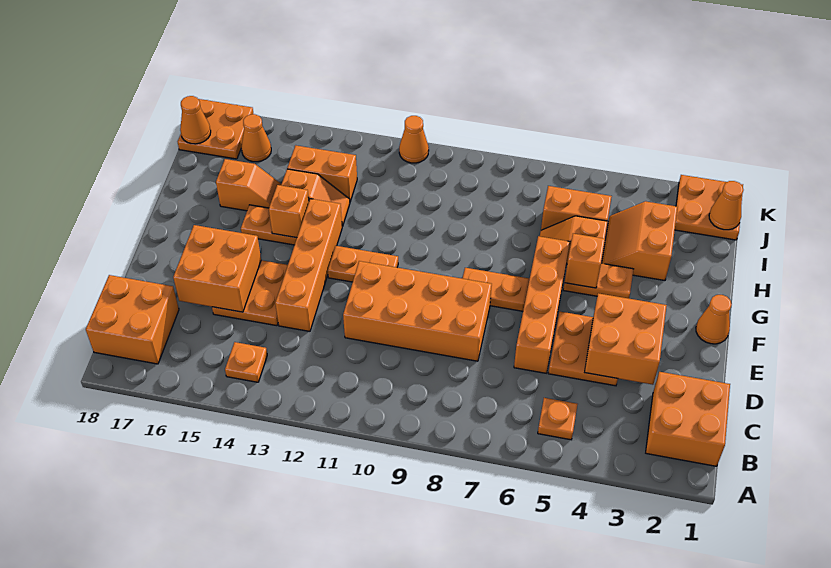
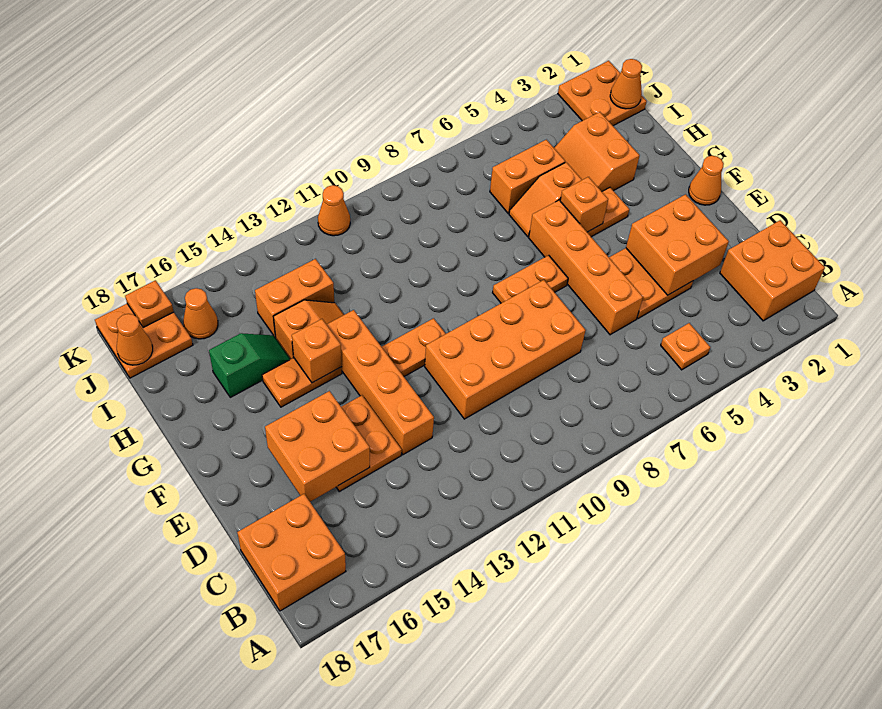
orange plate B14 level 1 -> orange plate K17 level 2
orange slope H15:H16 level 1 top 16 -> green slope H15:H16 level 1 top 16

